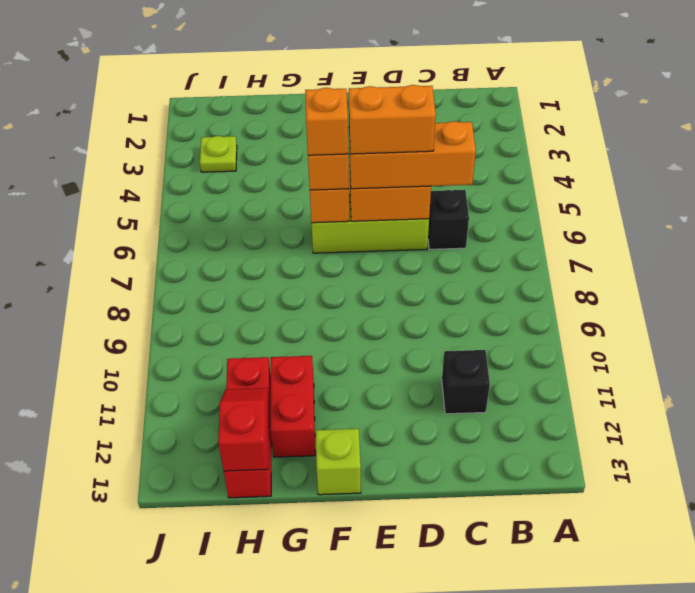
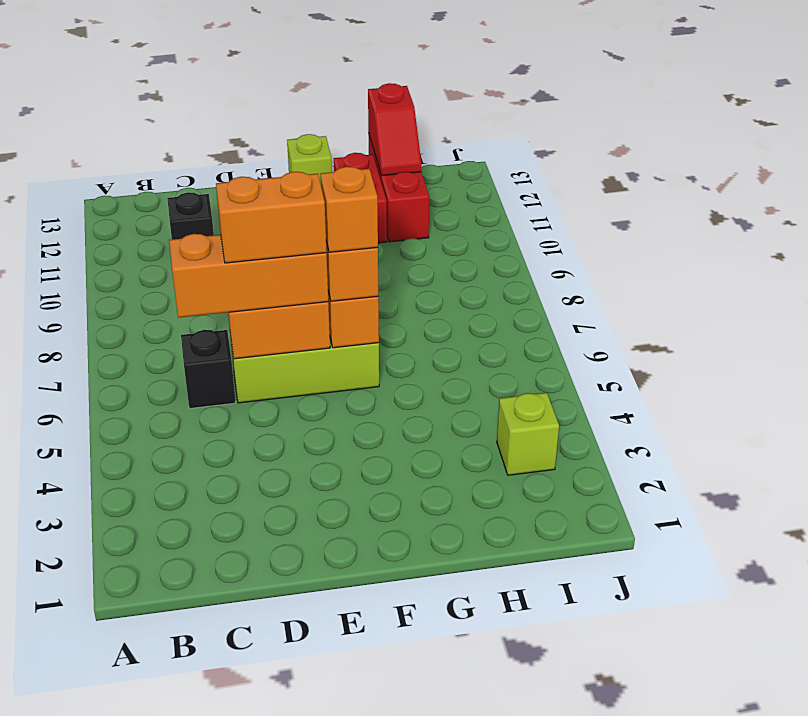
lime plate I3 level 1 -> lime brick I3 level 1

